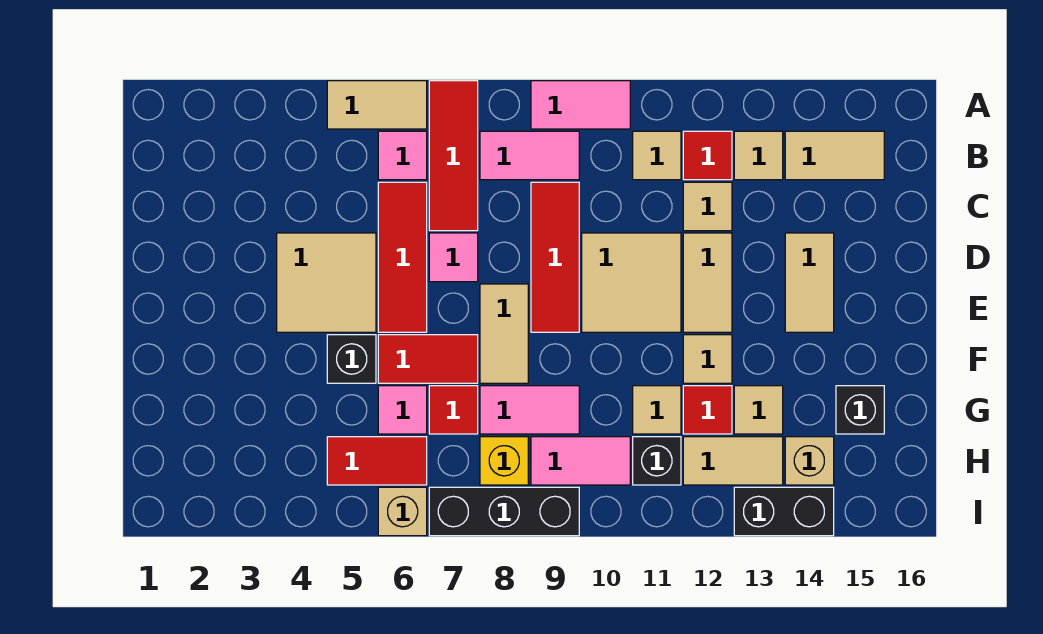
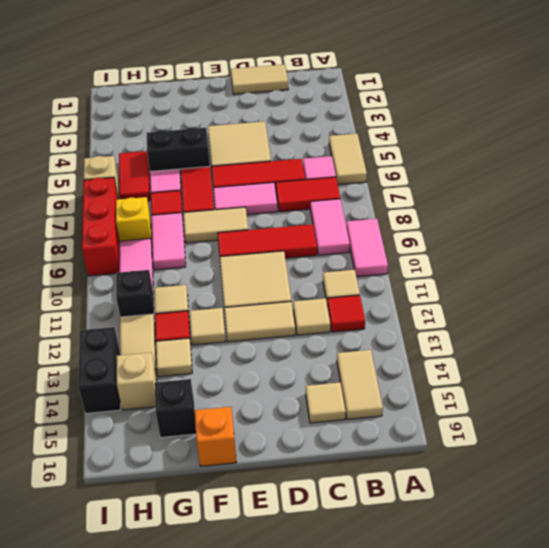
red tile A7:C7 level 1 -> red tile B7:C7 level 1
tan tile B13 level 1 -> tan tile C15 level 1
pink tile D7 level 1 -> pink tile D7:E7 level 1
tan tile D14:E14 level 1 -> tan tile C1:D1 level 1
black brick F5 level 1 -> black brick F5:G5 level 1
none -> orange brick F16 level 1
black brick I7:I9 level 1 -> red brick I7:I9 level 1

